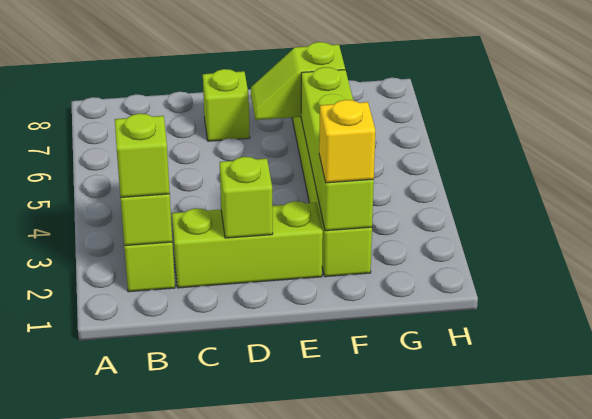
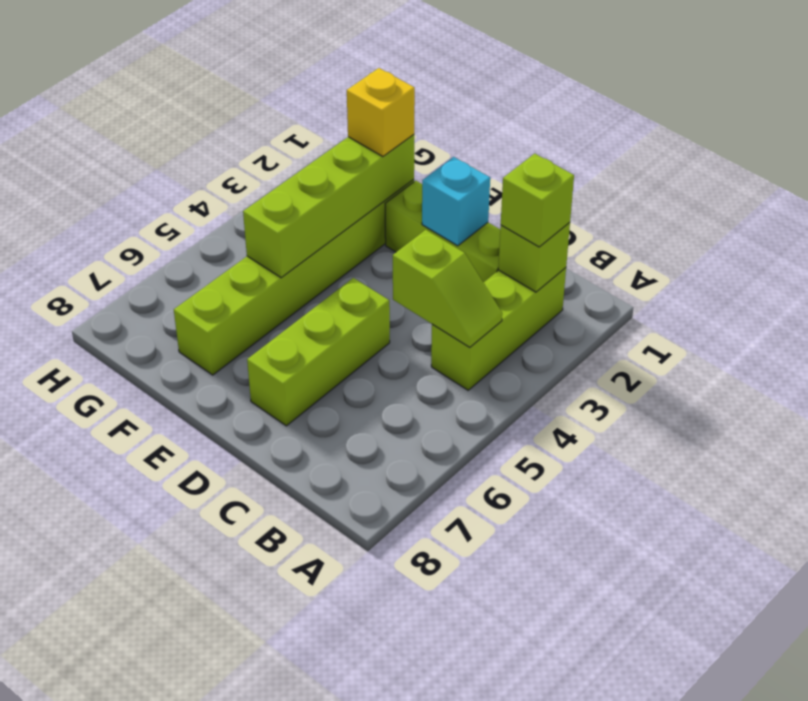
lime brick D2 level 2 -> cyan brick D2 level 2
lime brick D7 level 1 -> lime brick D5:D7 level 1
lime slope E6:F6 level 2 top F -> lime slope B4:C4 level 2 top C

